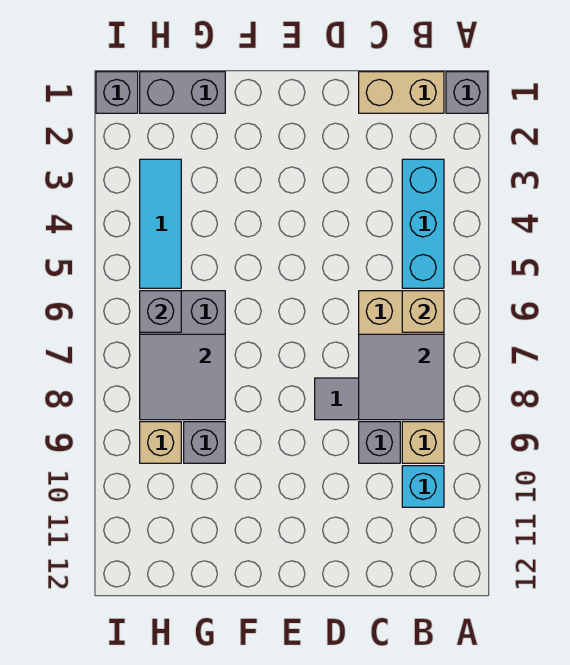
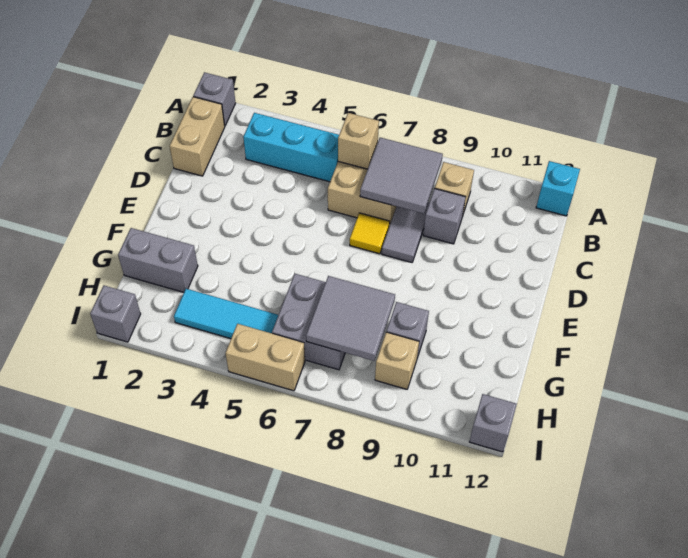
cyan brick B10 level 1 -> cyan brick A12 level 1
none -> yellow tile D7 level 1
grey brick G1:H1 level 1 -> grey brick G1:G2 level 1
grey brick H6 level 2 -> grey brick I12 level 1
none -> tan brick I5:I6 level 1

